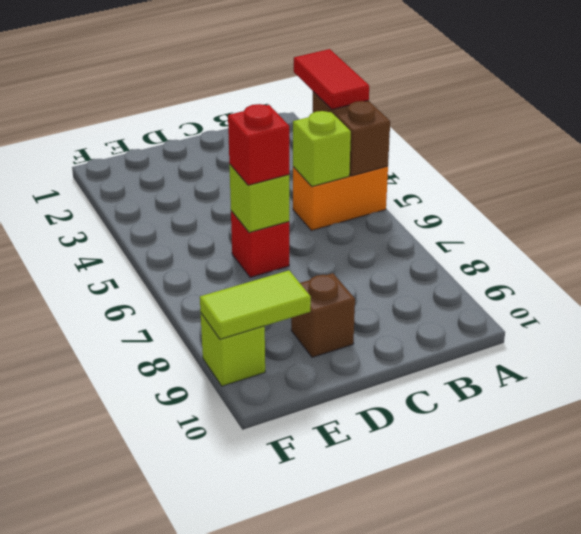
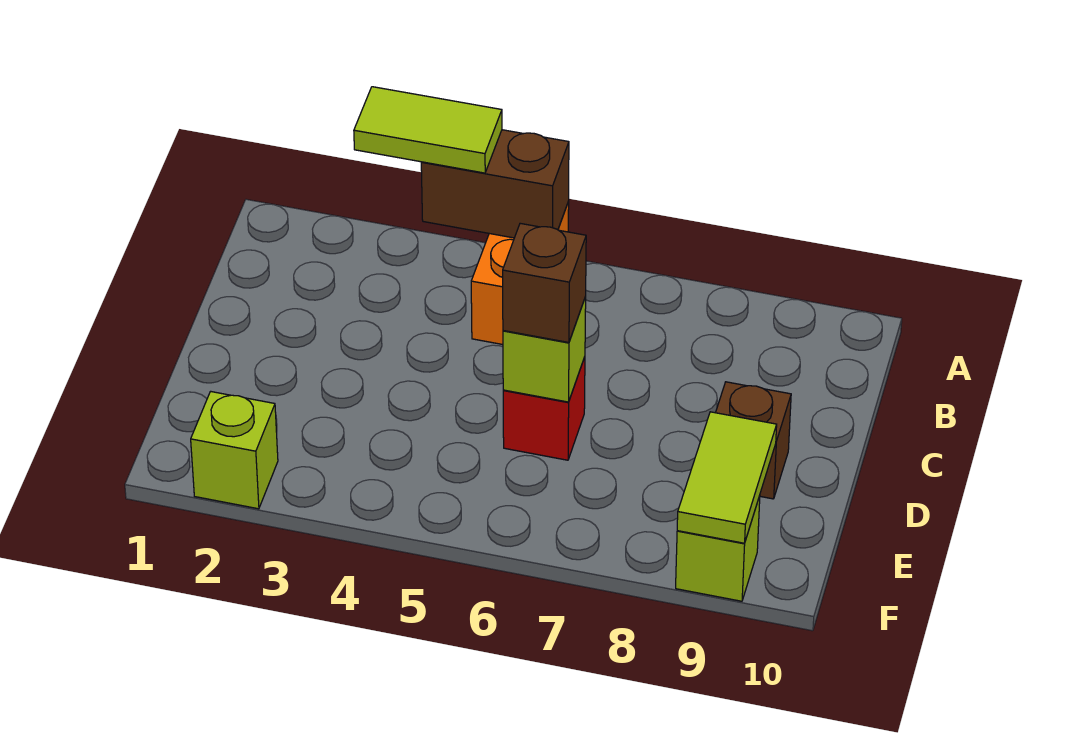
red tile A3:A4 level 3 -> lime tile A3:A4 level 3
lime brick B5 level 2 -> lime brick F2 level 1
red brick D6 level 3 -> brown brick D6 level 3

